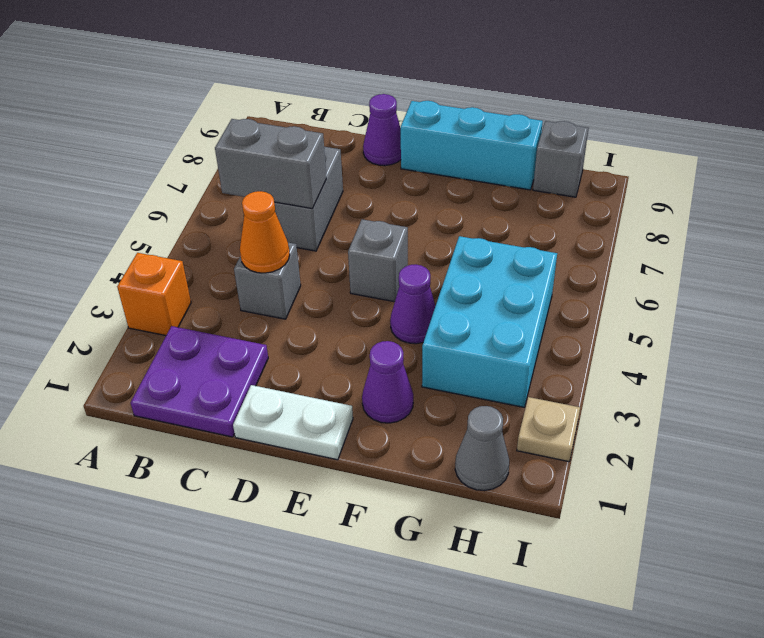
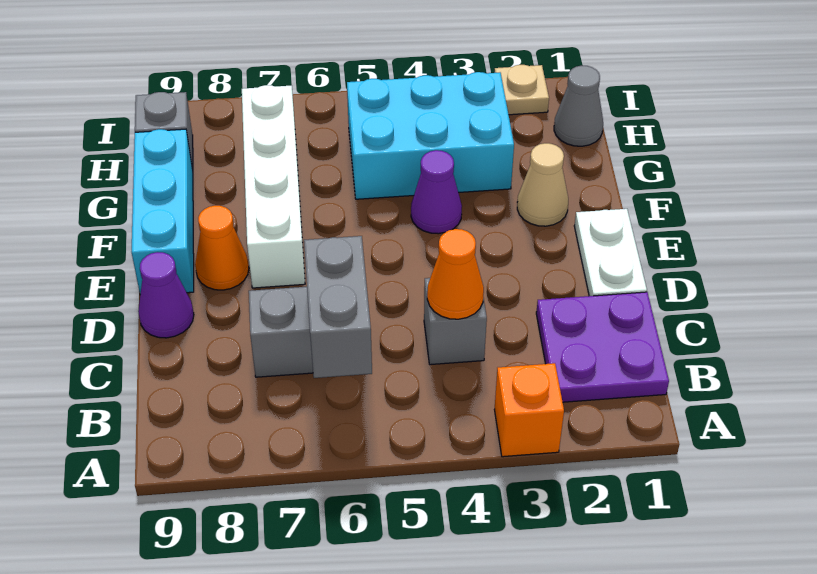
grey brick E5 level 1 -> none
none -> white brick E7:H7 level 1
none -> orange cone E8 level 1
purple cone F2 level 1 -> tan cone F2 level 1

